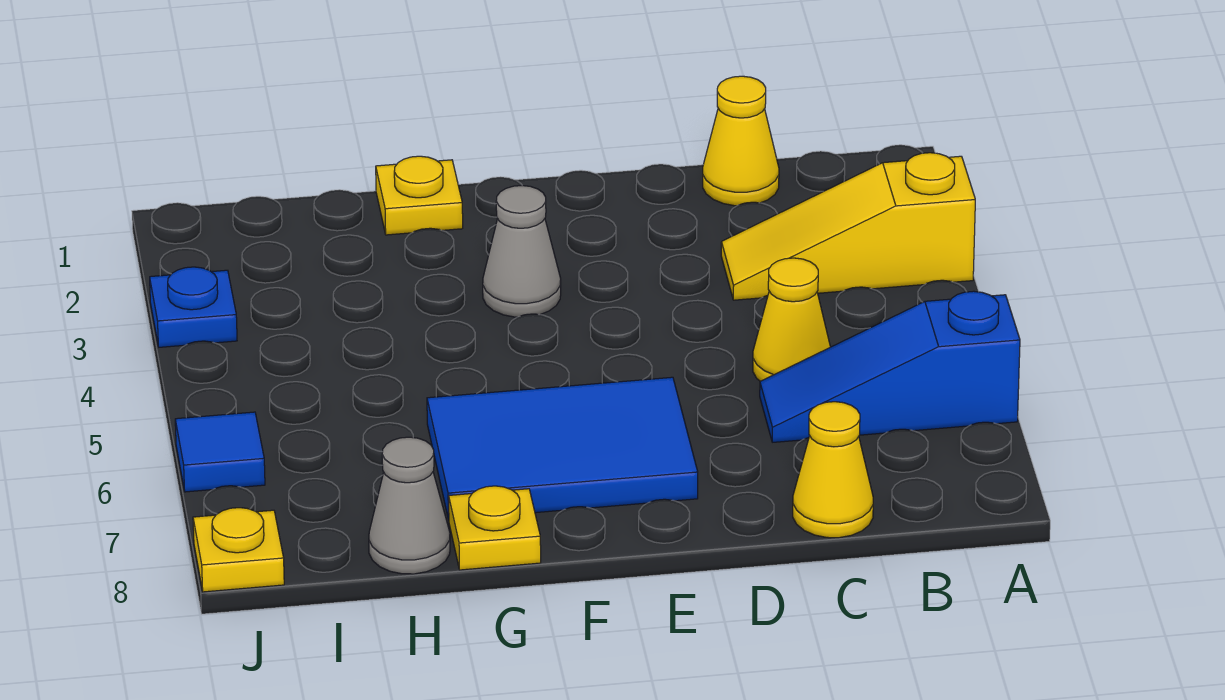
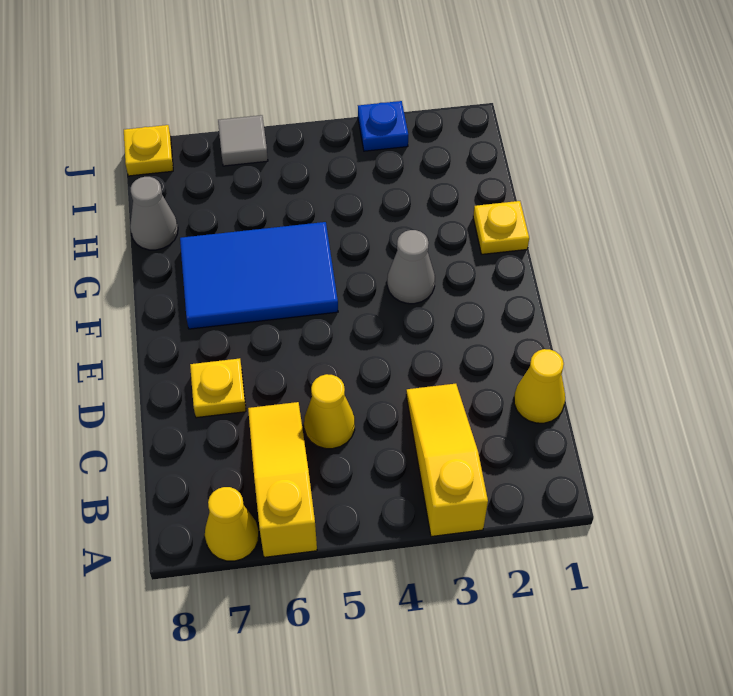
blue slope A6:C6 level 1 top A -> yellow slope A6:C6 level 1 top A
yellow cone C8 level 1 -> yellow cone A7 level 1
blue tile E6:G7 level 1 -> blue tile F5:G7 level 1
yellow plate G8 level 1 -> yellow plate D7 level 1
blue tile J6 level 1 -> grey tile J6 level 1

